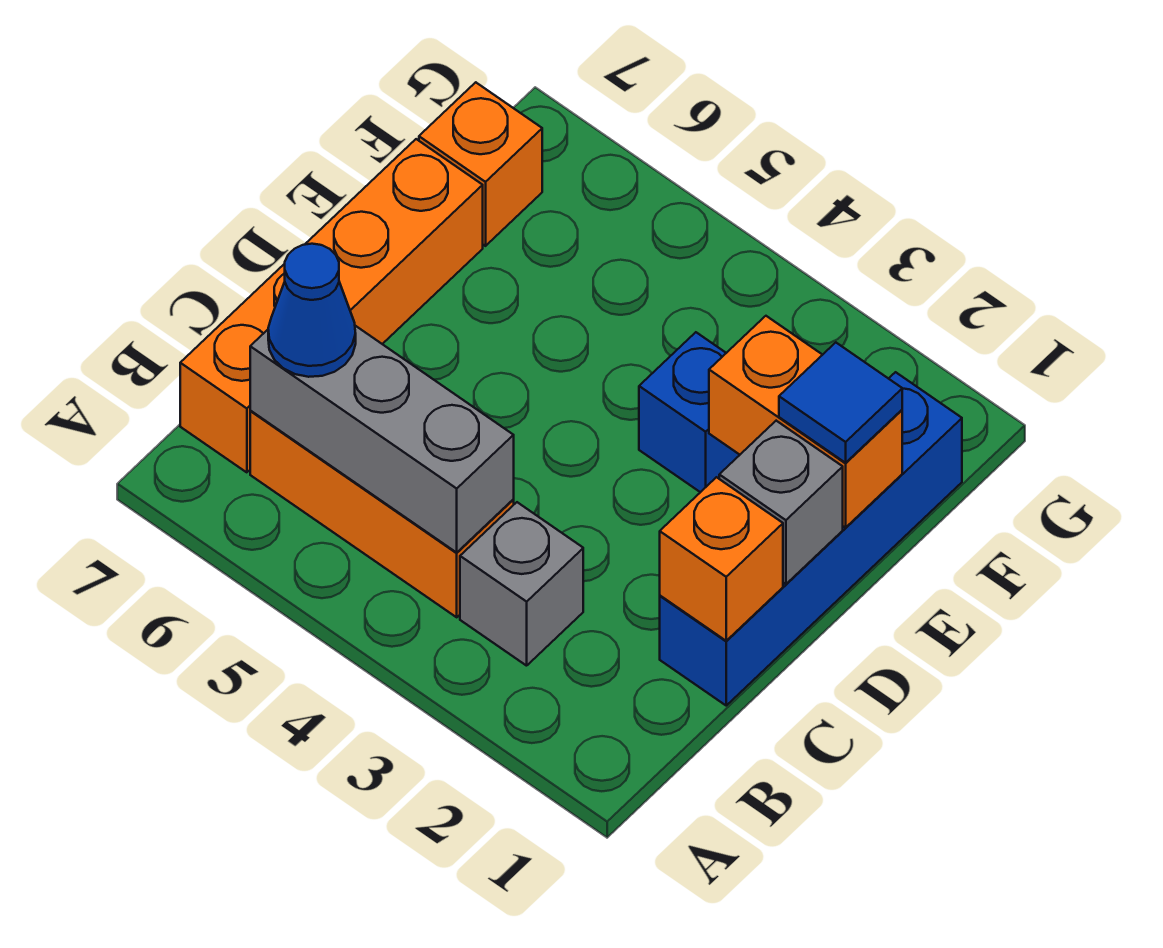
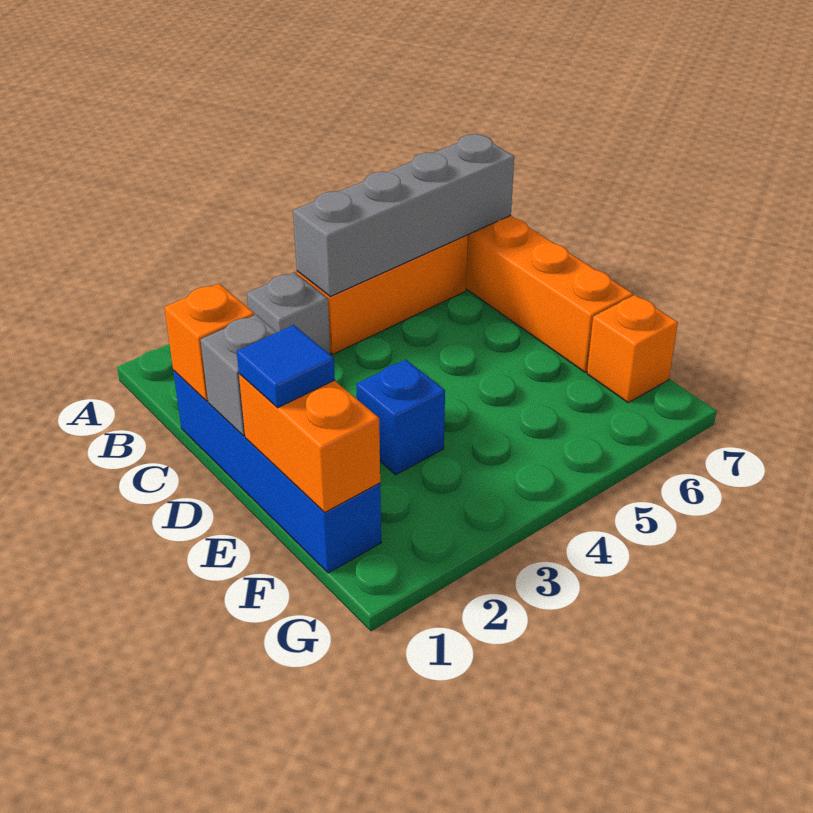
grey brick B4:B6 level 2 -> grey brick B4:B7 level 2
blue cone B6 level 3 -> none
orange brick E1:E2 level 2 -> orange brick E1:F1 level 2

